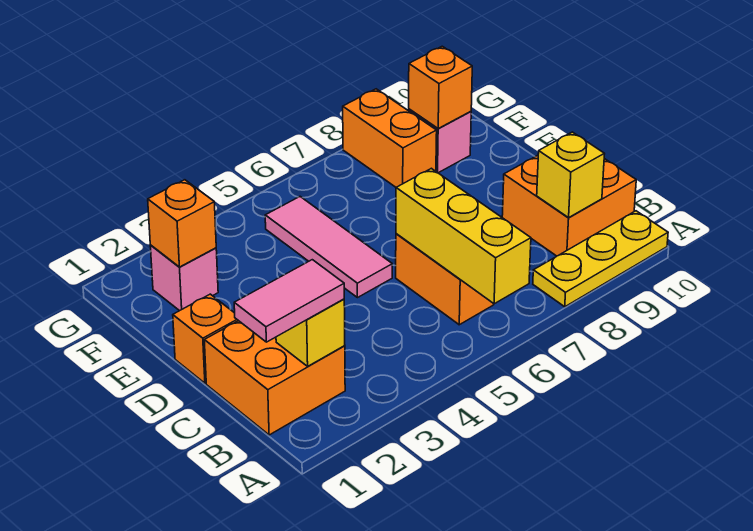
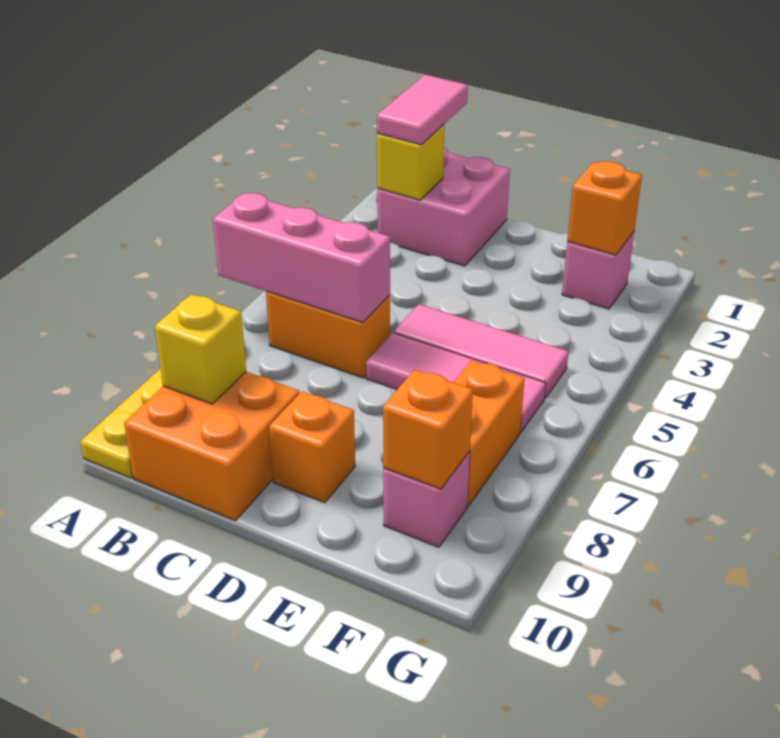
yellow brick A6:C6 level 2 -> pink brick A6:C6 level 2
orange brick B1:C2 level 1 -> pink brick B1:C2 level 1
orange brick D1 level 1 -> orange brick D9 level 1
none -> pink tile D6:F6 level 1
orange brick F8:G8 level 1 -> orange brick F7:F8 level 1

